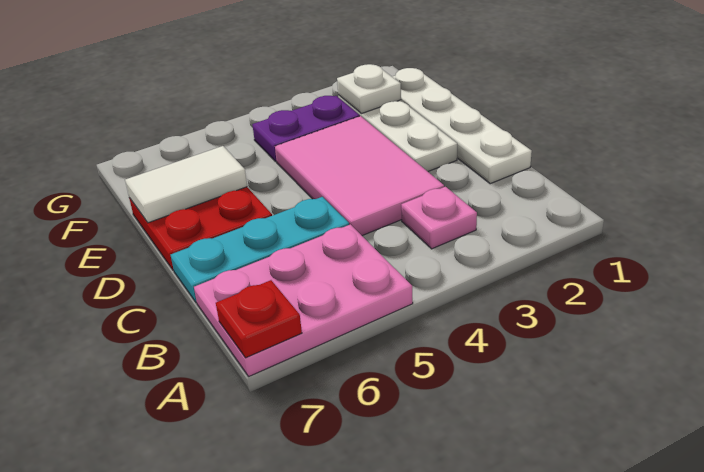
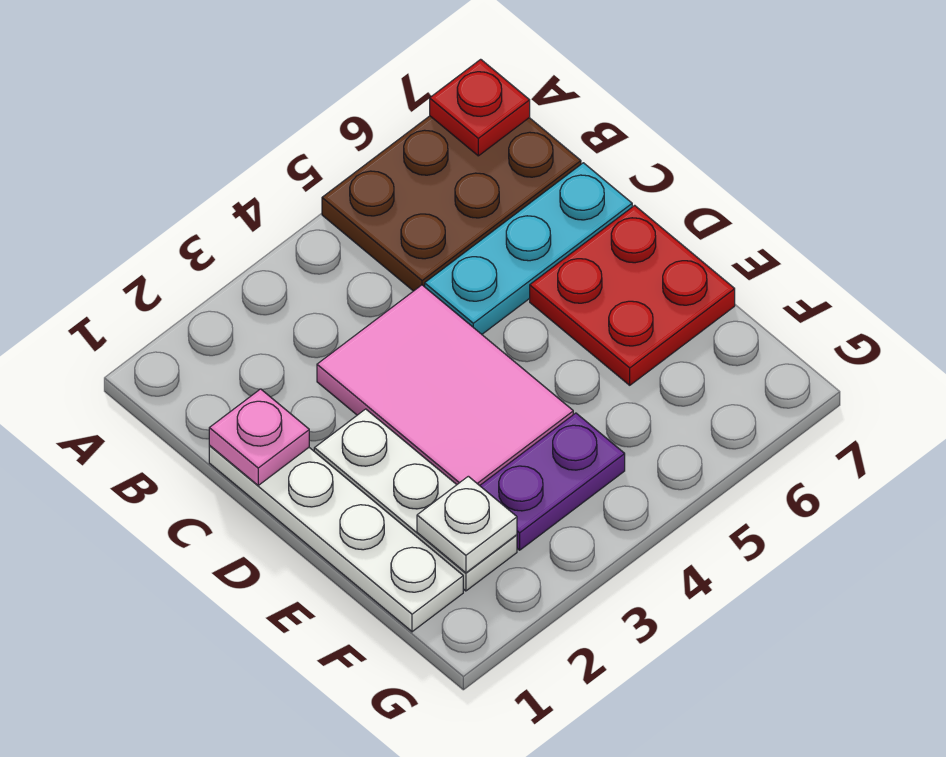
pink plate A5:B7 level 1 -> brown plate A5:B7 level 1
pink plate B3 level 1 -> pink plate C1 level 2
white tile E6:E7 level 2 -> none

